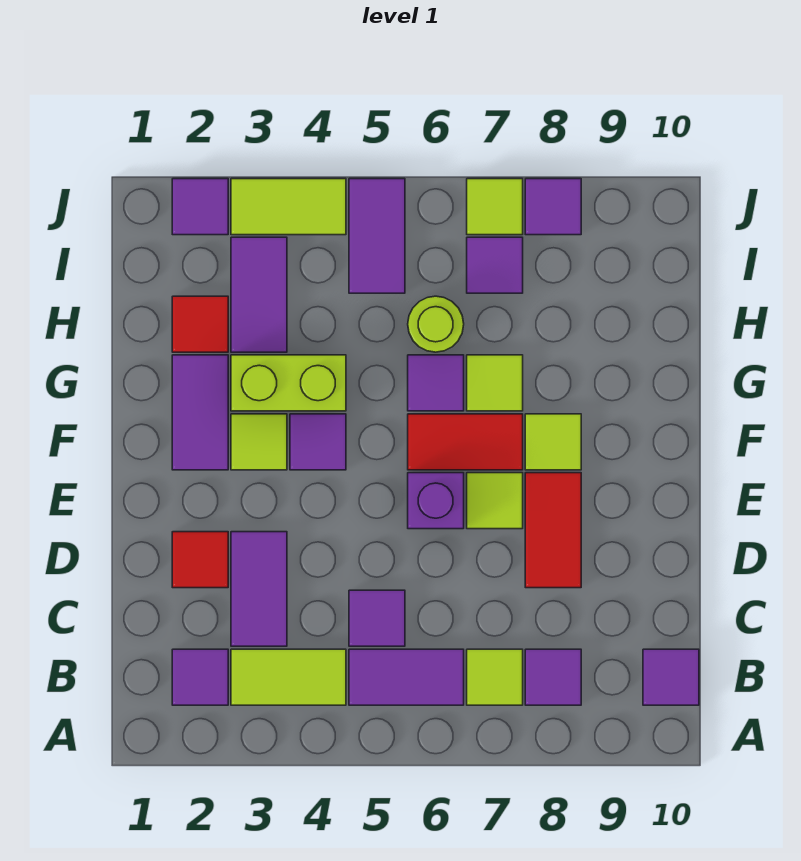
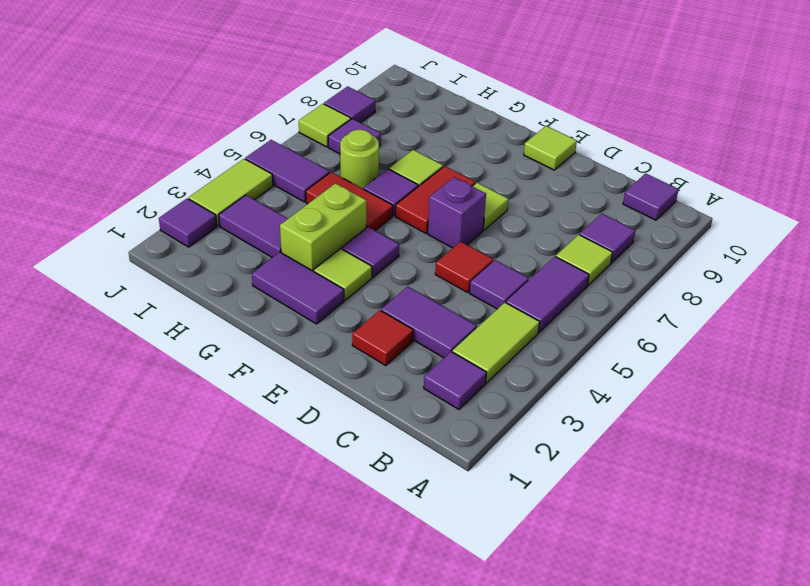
red tile D8:E8 level 1 -> red tile G5:H5 level 1
lime tile F8 level 1 -> lime tile E10 level 1
red tile H2 level 1 -> red tile D5 level 1

